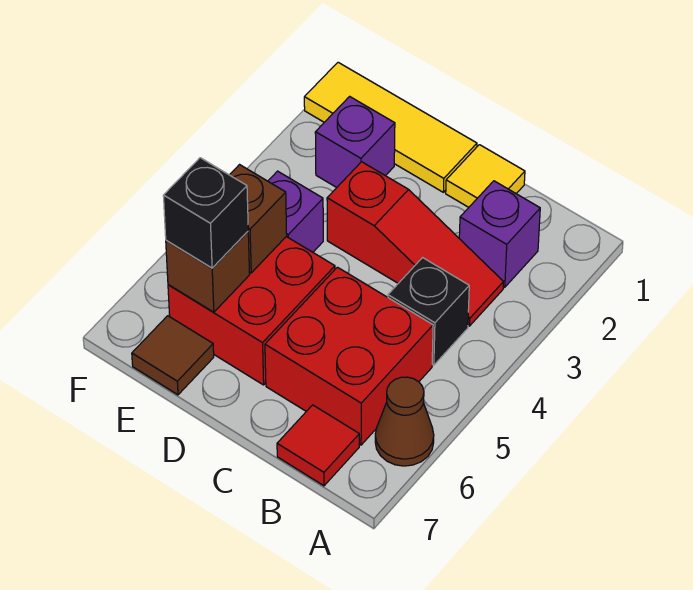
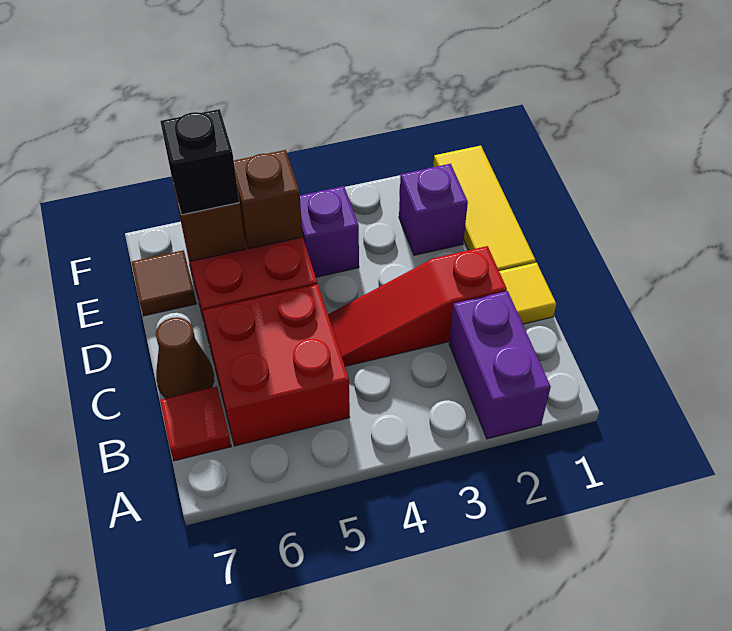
brown cone A6 level 1 -> brown cone C7 level 1
purple brick B2 level 1 -> purple brick A2:B2 level 1
red slope B3:D3 level 1 top D -> red slope C2:C4 level 1 top 2
black brick B4 level 1 -> none

